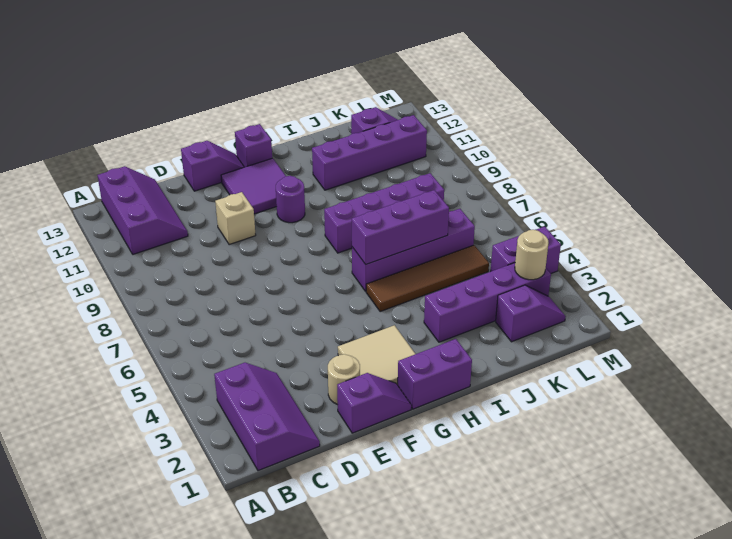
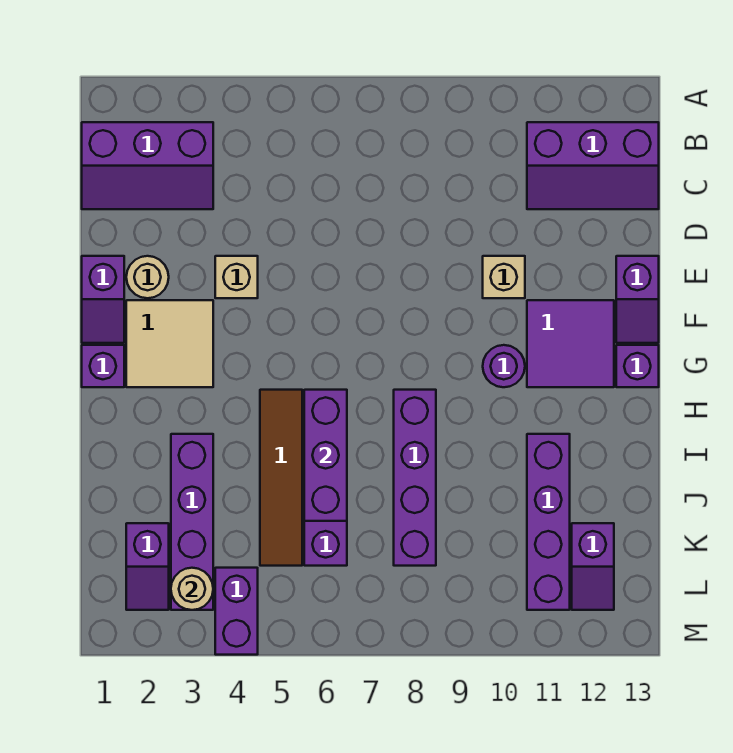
none -> tan brick E4 level 1
purple brick G1:H1 level 1 -> purple brick G1 level 1

